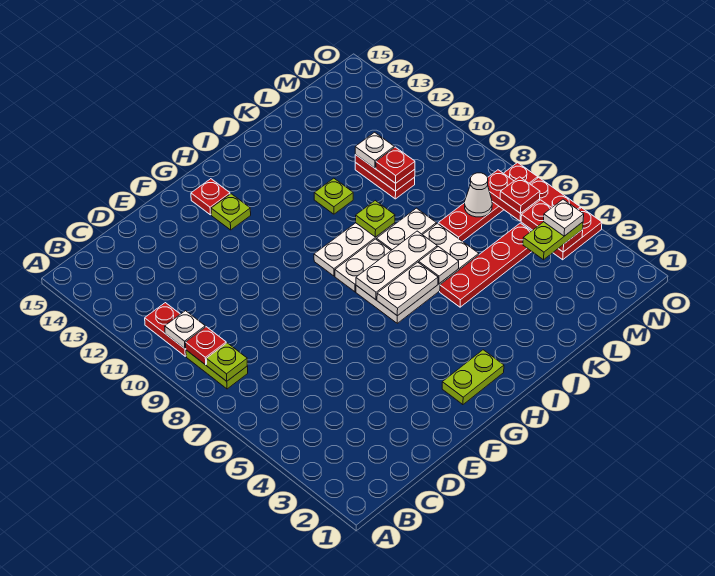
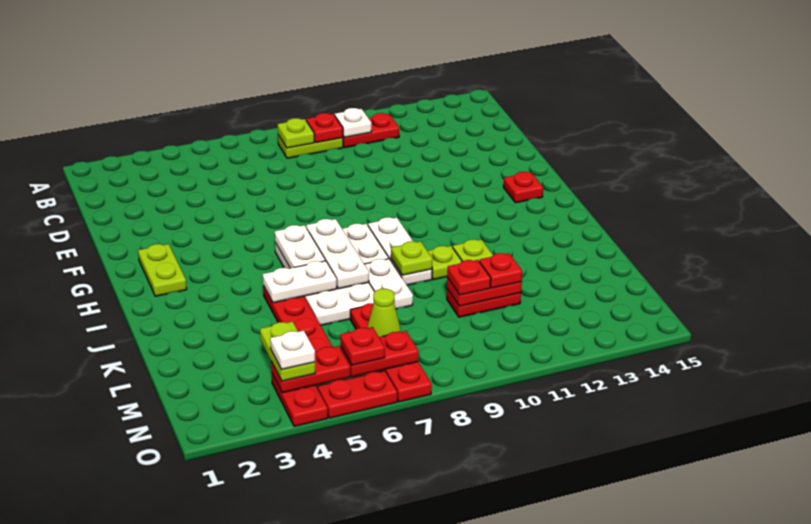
lime plate G13 level 1 -> lime plate J10 level 1
white plate J6 level 2 -> white plate J5:J6 level 2
white plate L11 level 3 -> red plate L11 level 3
white cone M7 level 2 -> lime cone M7 level 2

